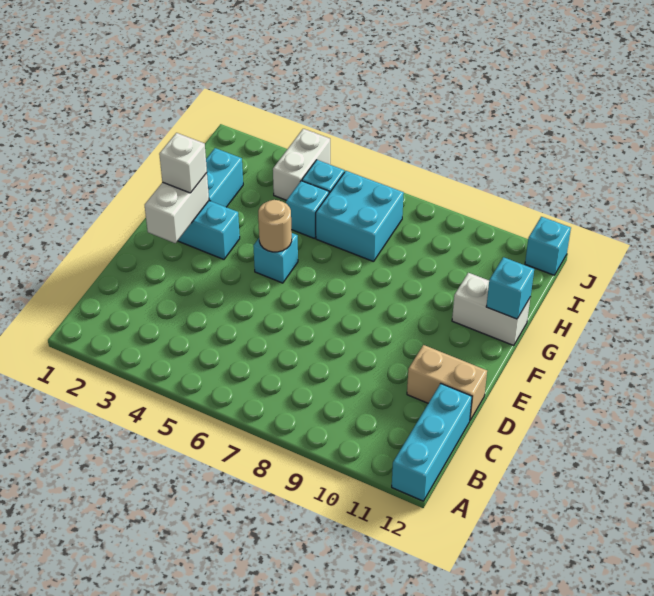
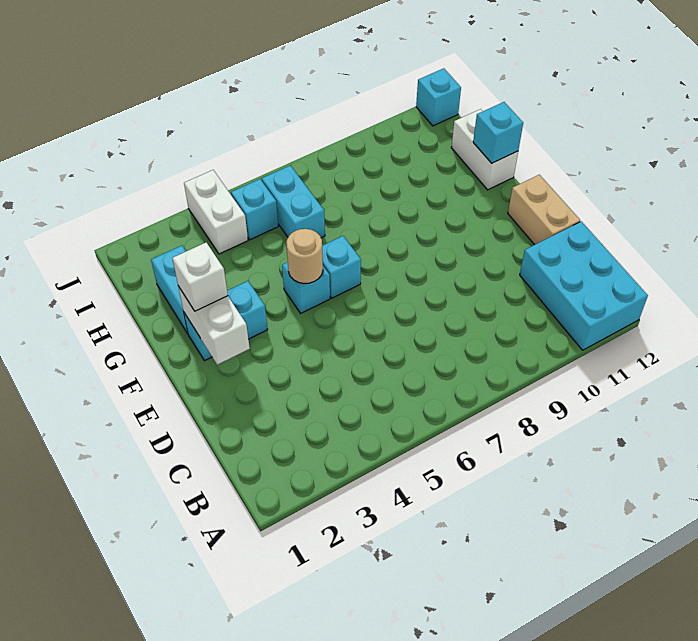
cyan brick A12:C12 level 1 -> cyan brick A11:C12 level 1
tan brick D11:D12 level 1 -> tan brick D12:E12 level 1
white brick G11:G12 level 1 -> white brick G12:H12 level 1
cyan brick H5 level 1 -> cyan brick F6 level 1
cyan brick H6:I7 level 1 -> cyan brick H6:I6 level 1

